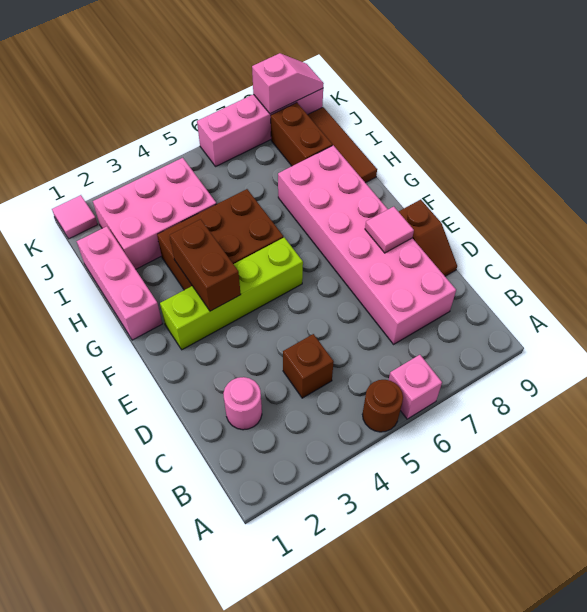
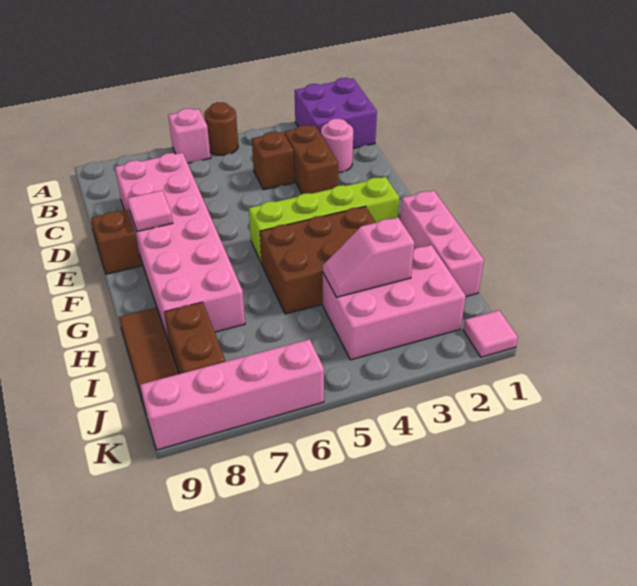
none -> purple brick A1:B2 level 1
brown brick F3:G3 level 2 -> brown brick C3:D3 level 1
pink slope K8:K9 level 2 top 8 -> pink slope I3:I4 level 2 top 3

